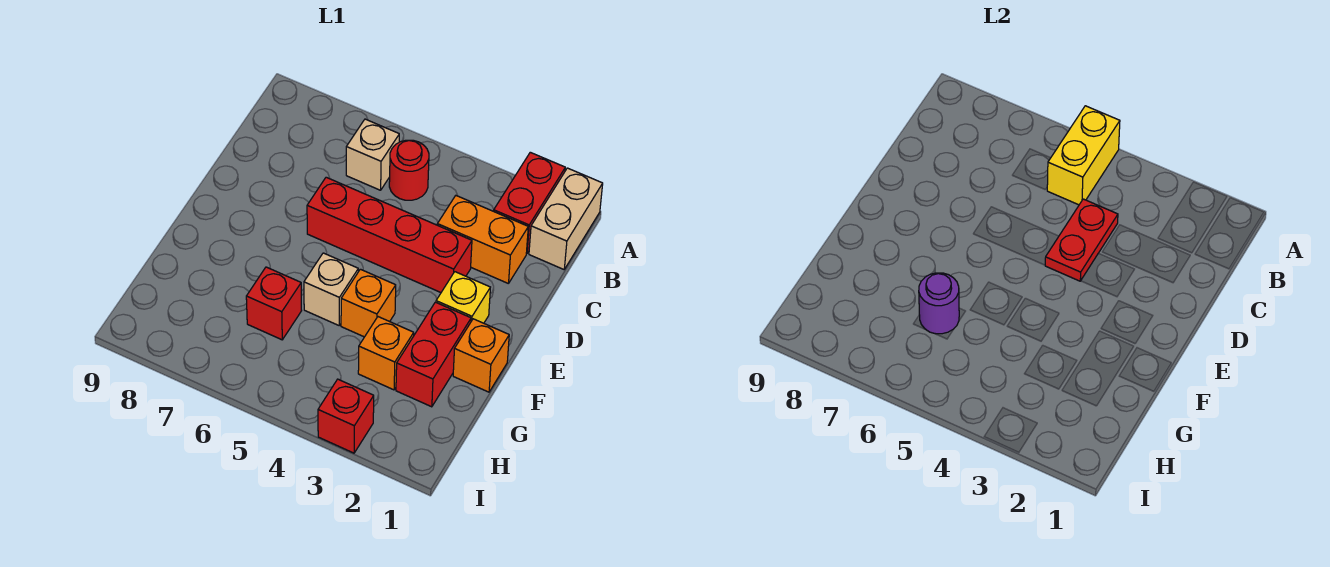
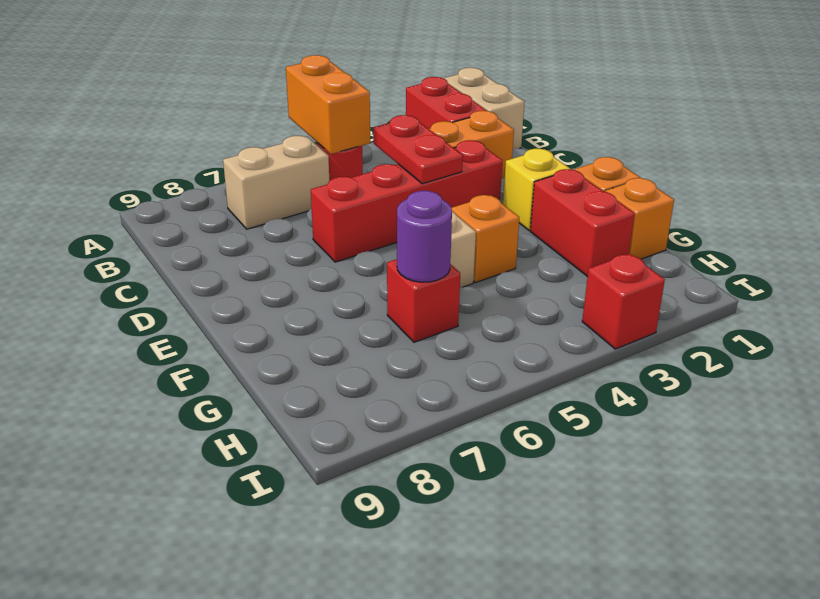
yellow brick A5:B5 level 2 -> orange brick A5:B5 level 2
tan brick B6 level 1 -> tan brick B6:B7 level 1
orange brick G3 level 1 -> orange brick G1 level 1

